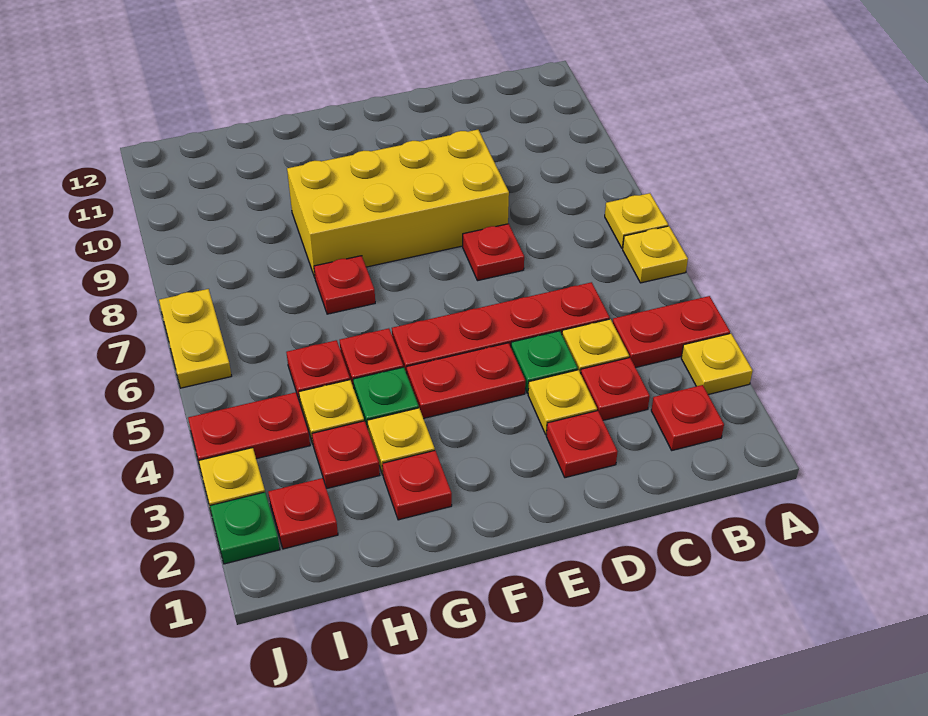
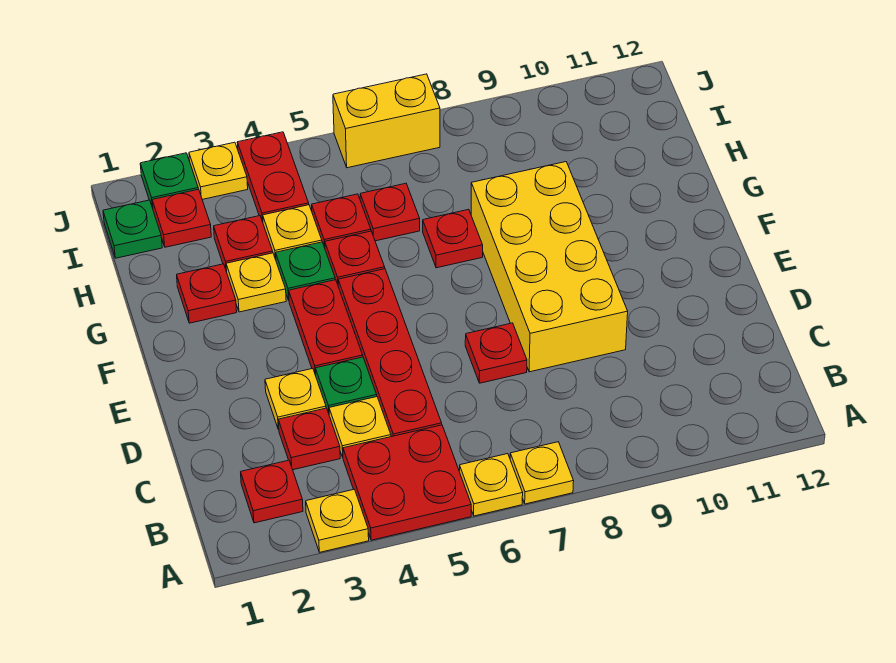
red plate A4:B4 level 1 -> red plate A4:B5 level 1
red plate D2 level 1 -> red plate H6 level 1
none -> green plate I1 level 1
yellow plate J6:J7 level 1 -> yellow brick J6:J7 level 1

